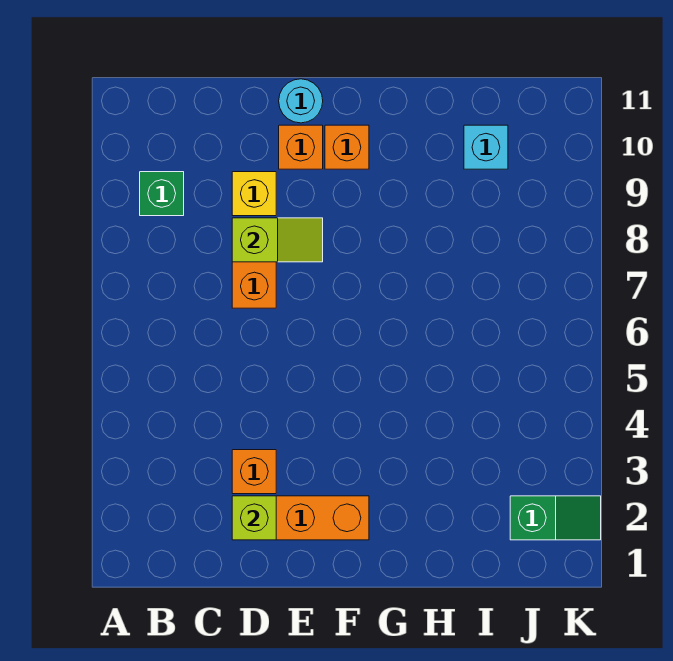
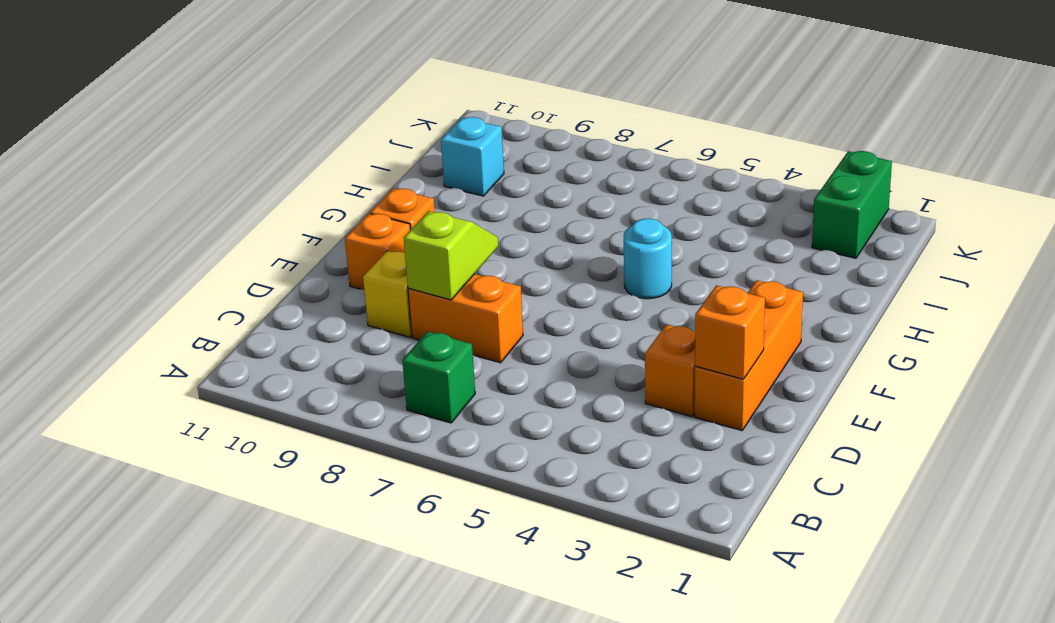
green brick B9 level 1 -> green brick B7 level 1
lime brick D2 level 2 -> orange brick D2 level 2
cyan round brick E11 level 1 -> cyan round brick G5 level 1
green slope J2:K2 level 1 top J -> green brick J2:K2 level 1

